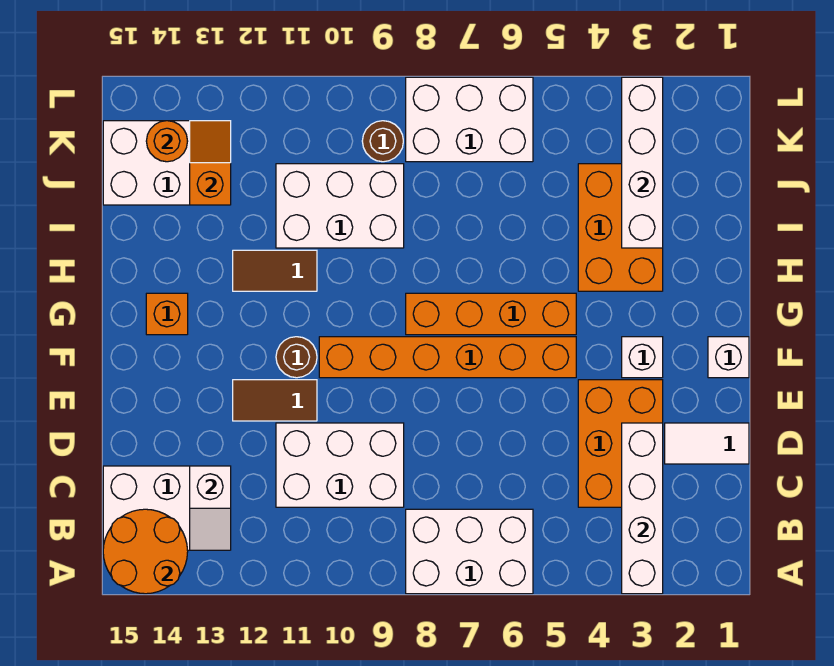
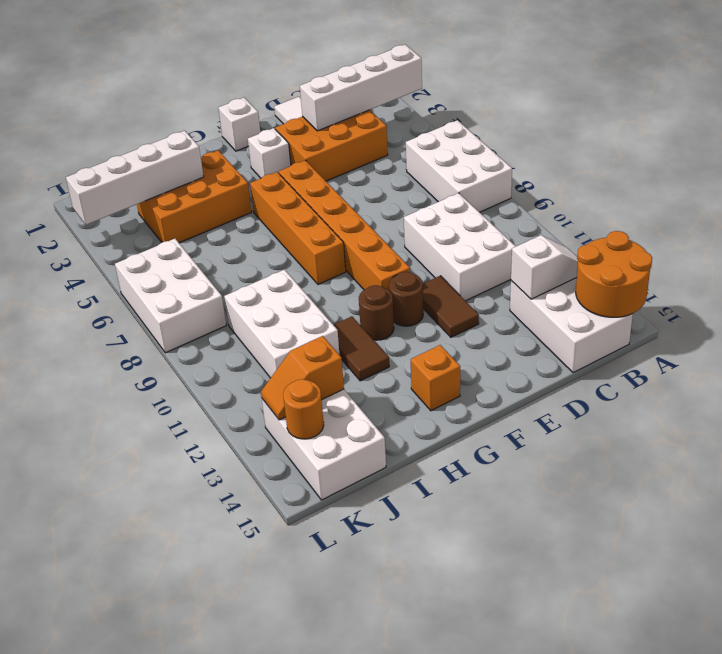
brown round brick K9 level 1 -> brown round brick G11 level 1

